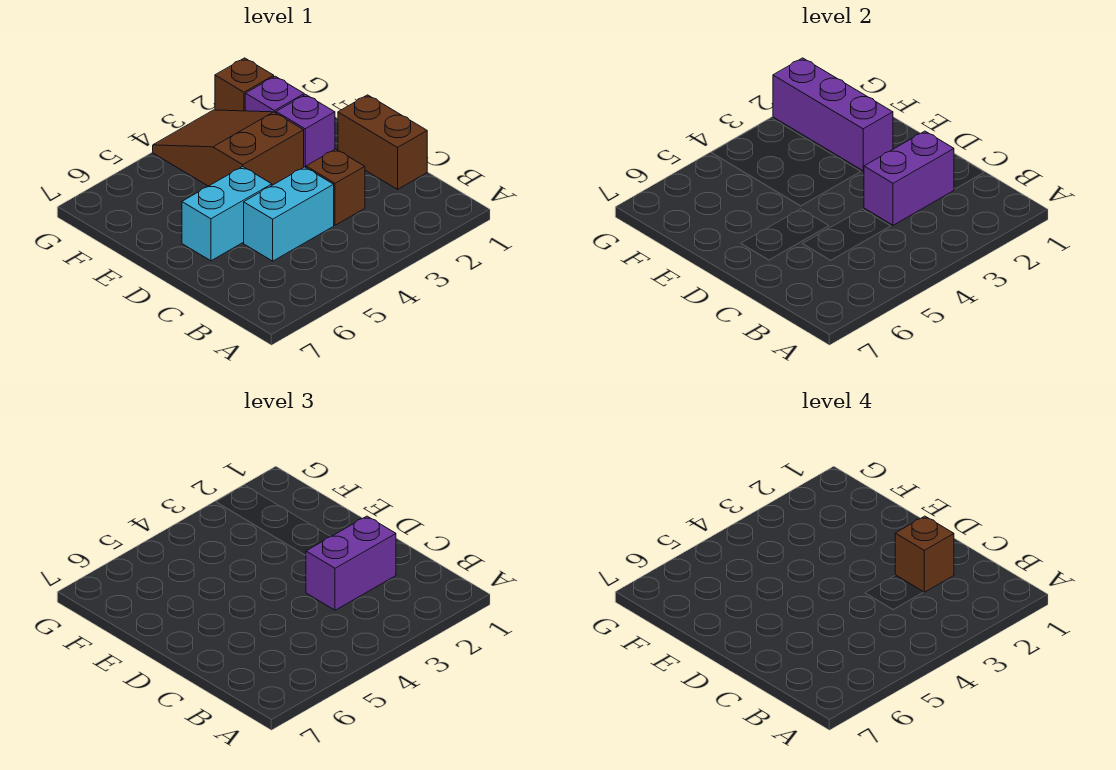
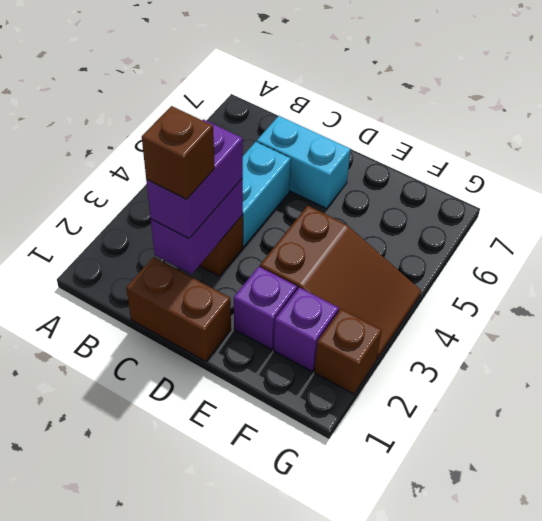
cyan brick D5:D6 level 1 -> cyan brick C6:D6 level 1
purple brick E2:G2 level 2 -> none

